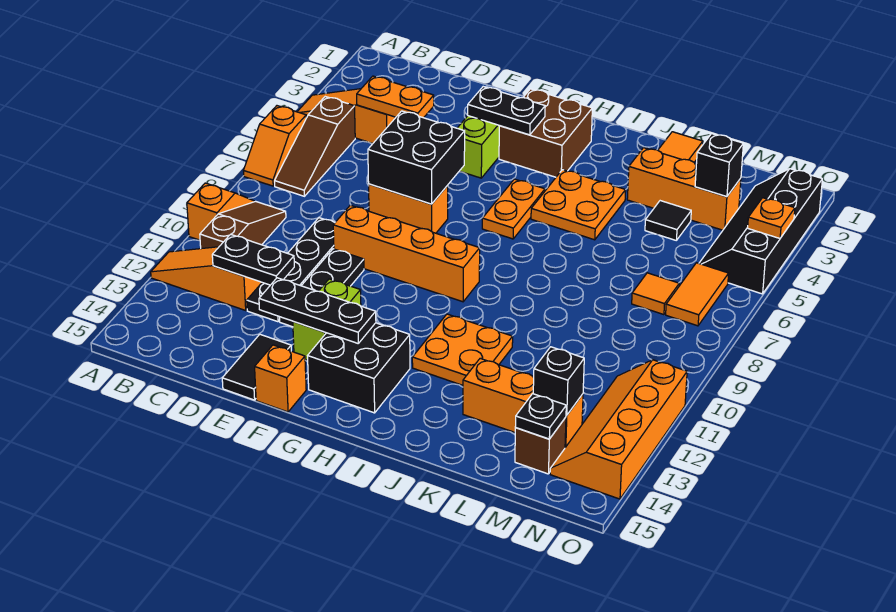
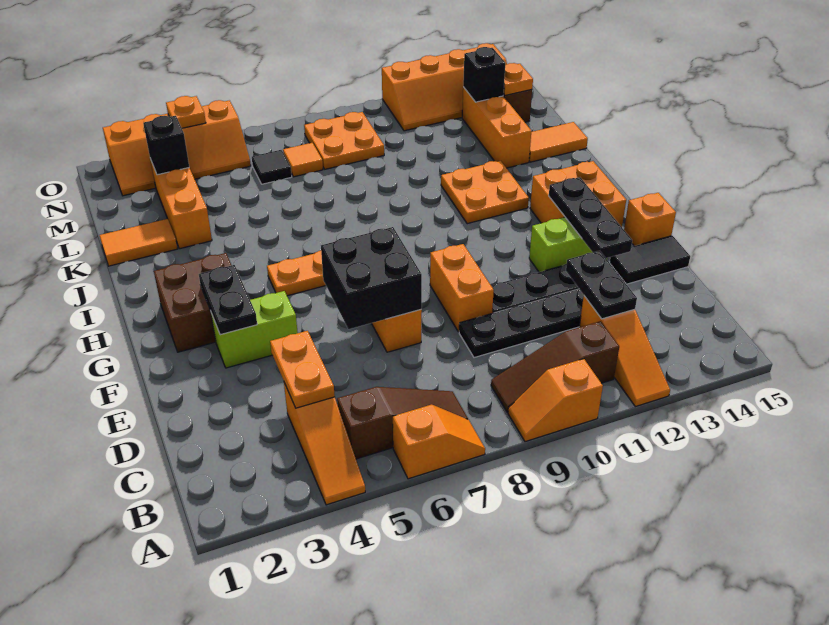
orange brick E9:H9 level 1 -> orange brick E9:F9 level 1
black brick G13:H14 level 1 -> orange brick G13:H14 level 1
orange plate I4:J5 level 1 -> orange plate M8:N9 level 1
black tile L4 level 1 -> black tile M6 level 1
black plate M14 level 2 -> orange plate M14 level 2
black slope N2:O5 level 1 top O -> orange slope N2:O5 level 1 top O
orange tile N6:N7 level 1 -> orange tile K14:K15 level 1

